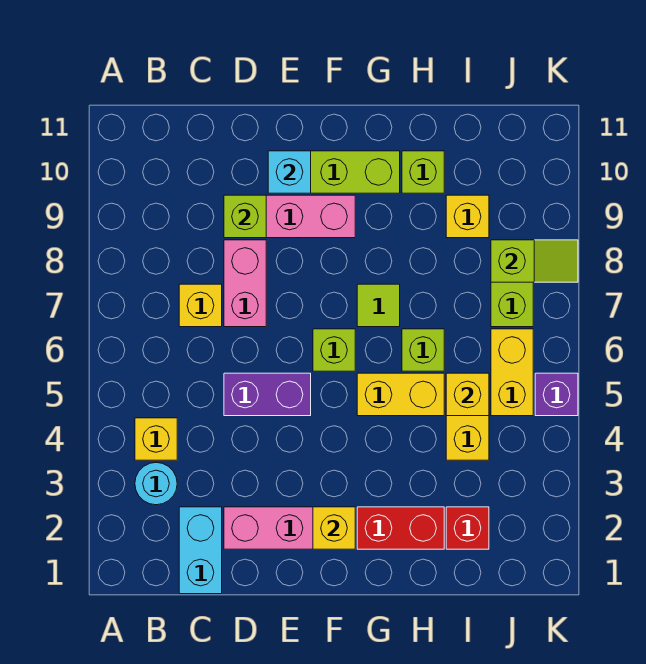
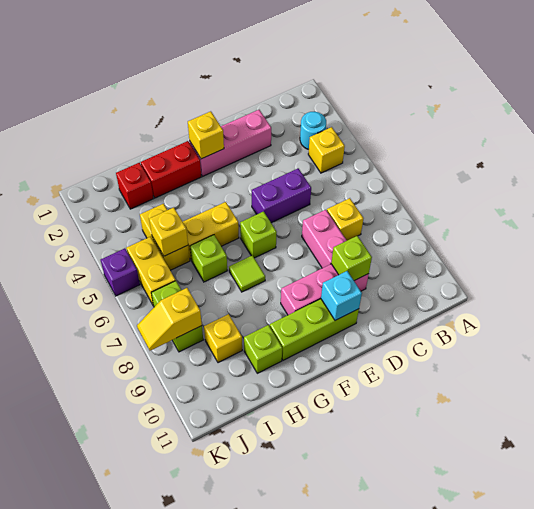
cyan brick C1:C2 level 1 -> none
lime slope J8:K8 level 2 top J -> yellow slope J8:K8 level 2 top J

